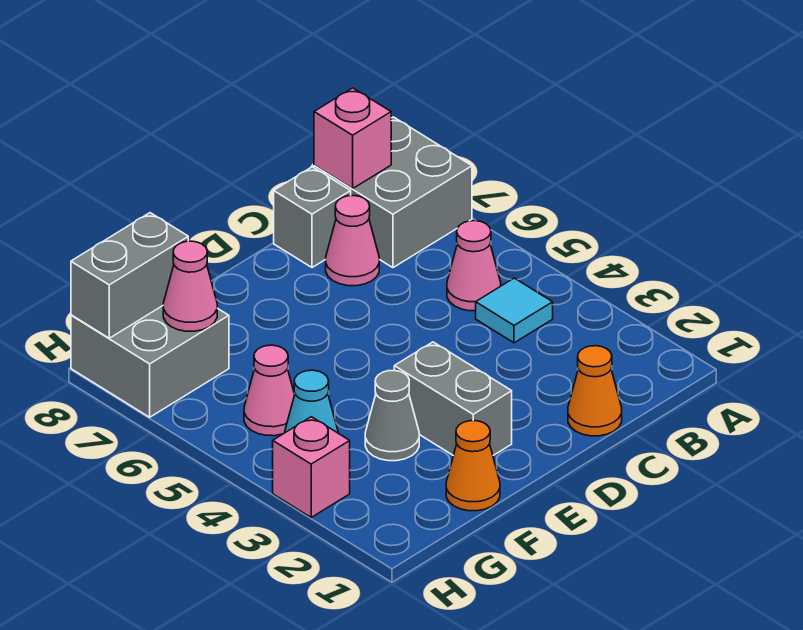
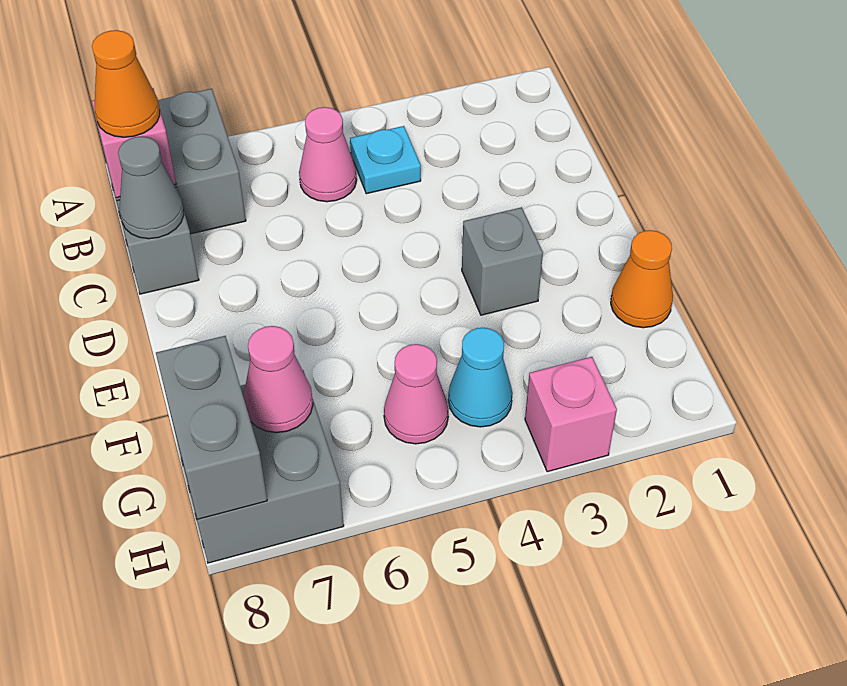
cyan tile B4 level 1 -> cyan plate B4 level 1
orange cone C1 level 1 -> orange cone B8 level 3
pink cone C7 level 1 -> none
grey brick E2:E3 level 1 -> grey brick E3 level 1
grey cone F3 level 1 -> grey cone C8 level 2

